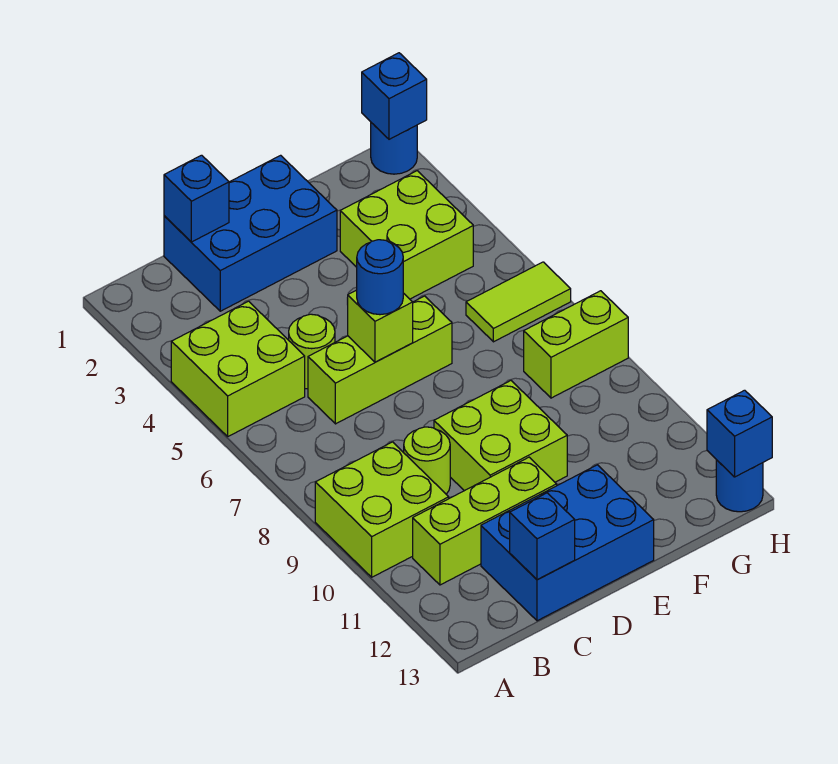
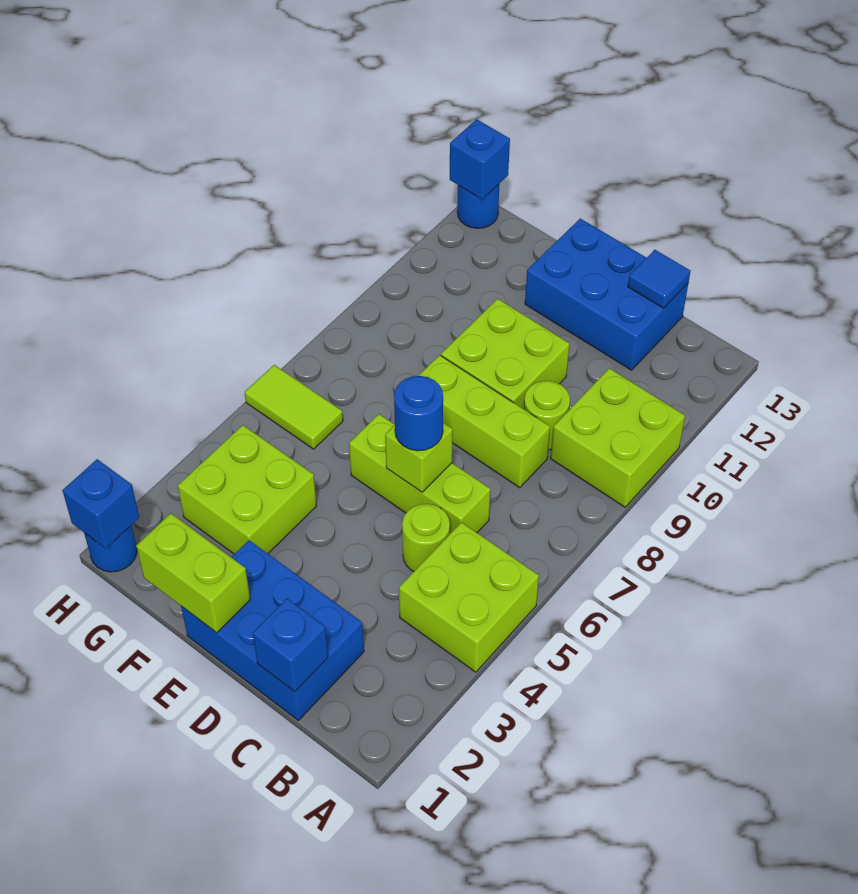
lime brick B11:D11 level 1 -> lime brick C8:E8 level 1
blue brick C13 level 2 -> blue tile C13 level 2
lime brick G8:H8 level 1 -> lime brick E1:F1 level 2

